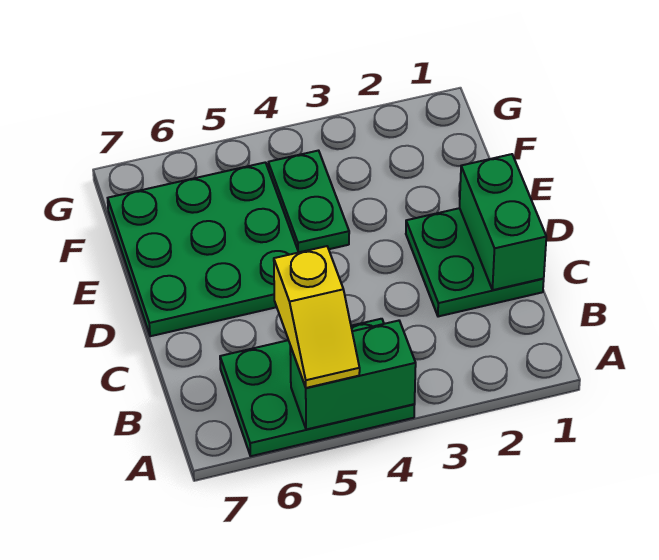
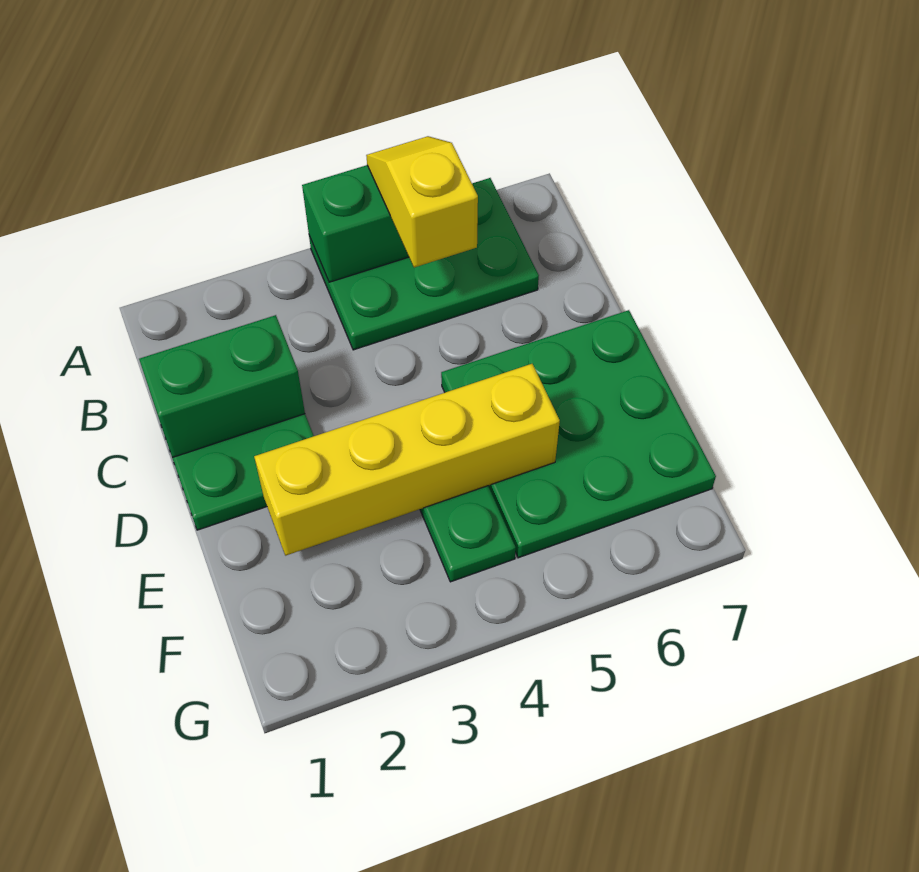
green brick C1:D1 level 2 -> green brick C1:C2 level 2
none -> yellow brick E2:E5 level 2

